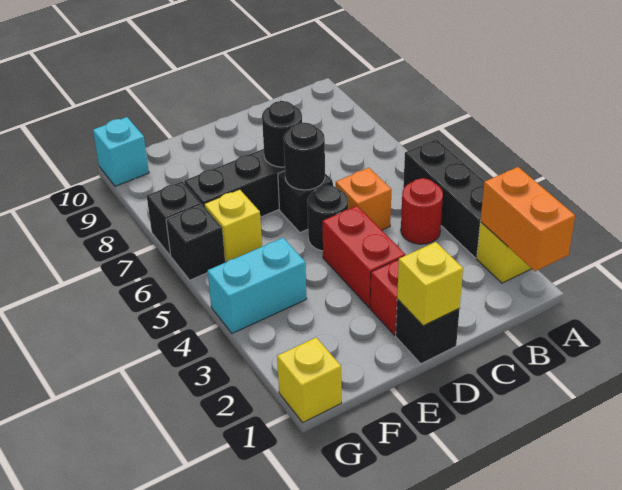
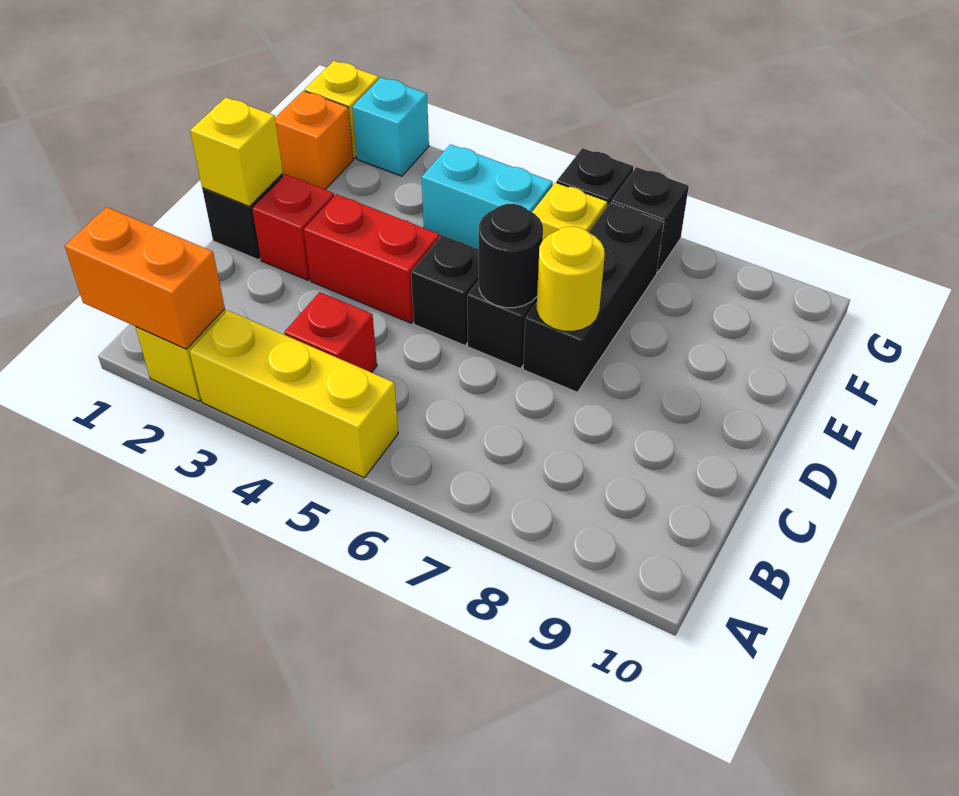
black brick A3:A5 level 1 -> yellow brick A3:A5 level 1
red round brick B4 level 1 -> red brick B4 level 1
orange brick C5 level 1 -> orange brick F1 level 1
black round brick D5 level 1 -> black brick D5 level 1
black round brick D7 level 2 -> yellow round brick D7 level 2
cyan brick F4:G4 level 1 -> cyan brick F4:F5 level 1
cyan brick G10 level 1 -> cyan brick G2 level 1

